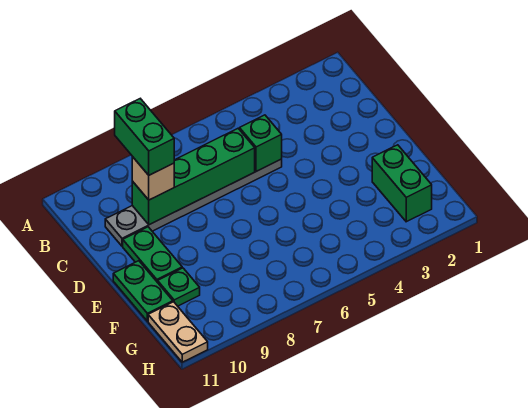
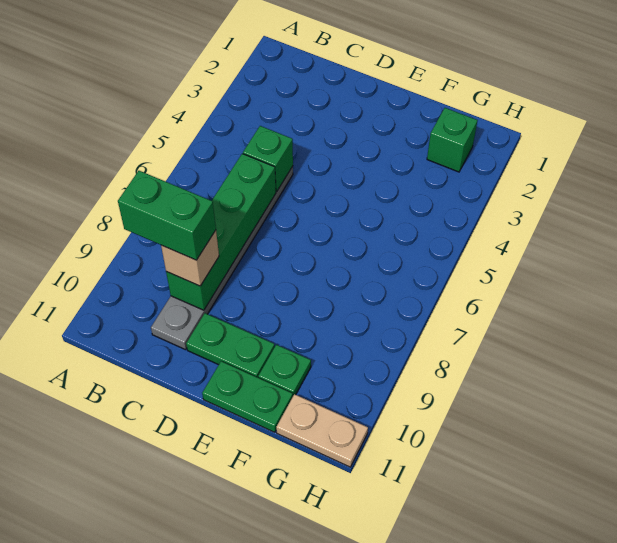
green brick F2:G2 level 1 -> green brick G2 level 1

